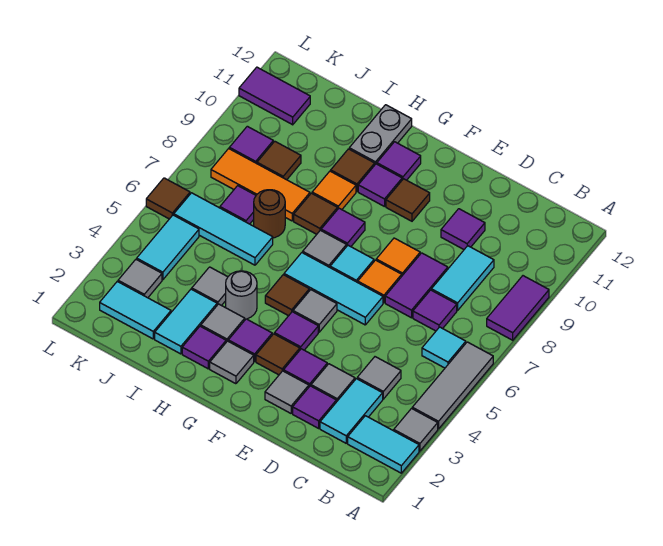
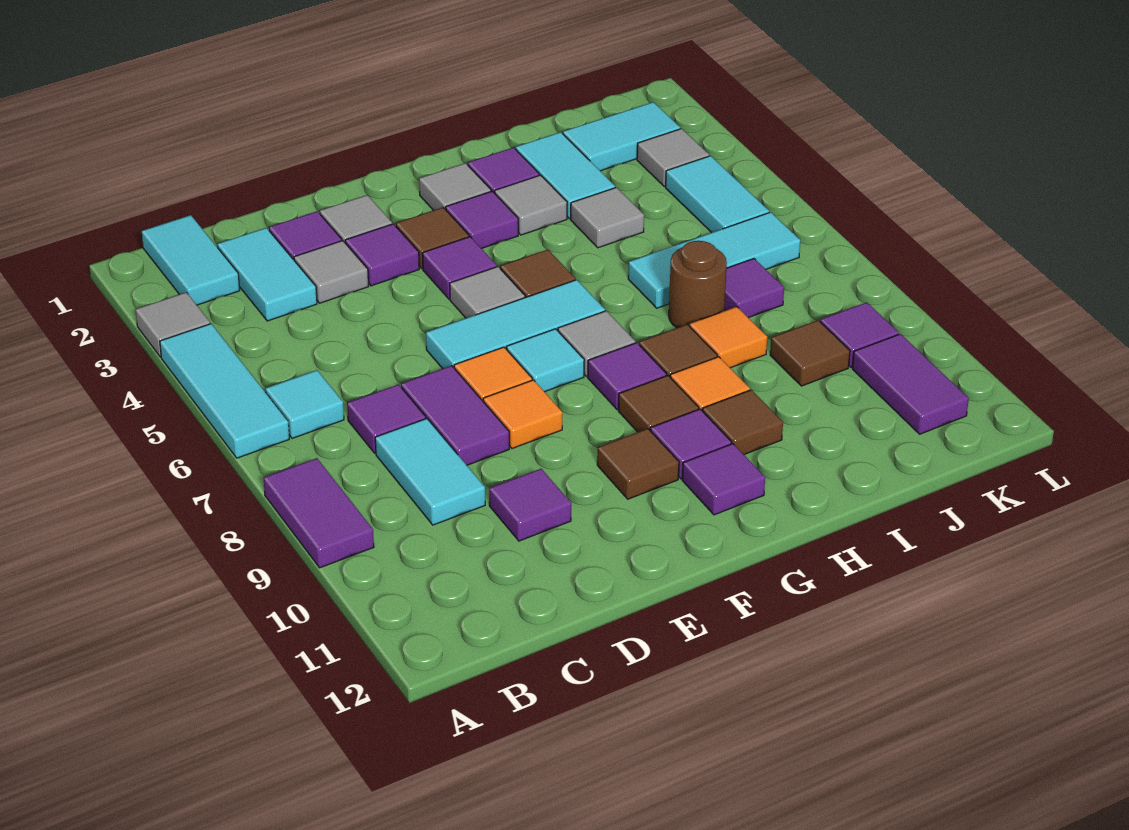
cyan tile A2:B2 level 1 -> cyan tile B1:B2 level 1
grey tile A4:A6 level 1 -> cyan tile A4:A6 level 1
grey tile C4 level 1 -> none
grey round brick H4 level 1 -> none
grey plate H11:H12 level 1 -> none
orange tile I8:K8 level 1 -> orange tile I8 level 1
purple tile K11:L11 level 1 -> purple tile K10:K11 level 1
brown tile L6 level 1 -> brown tile G9 level 1

